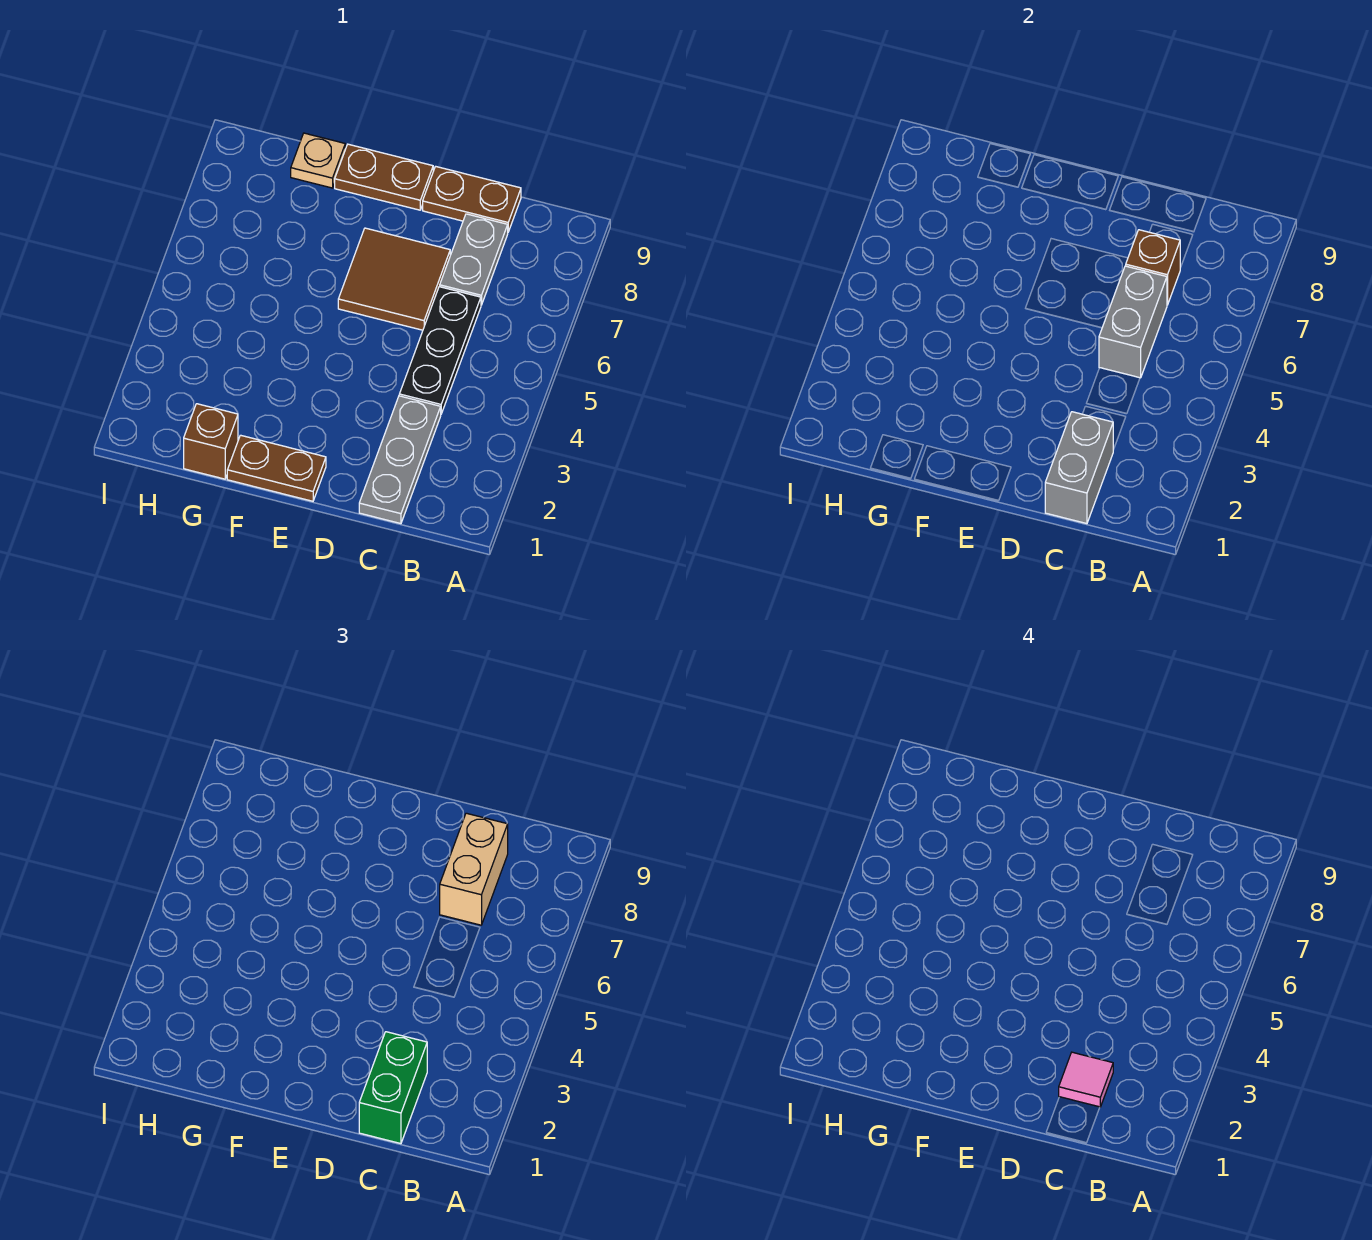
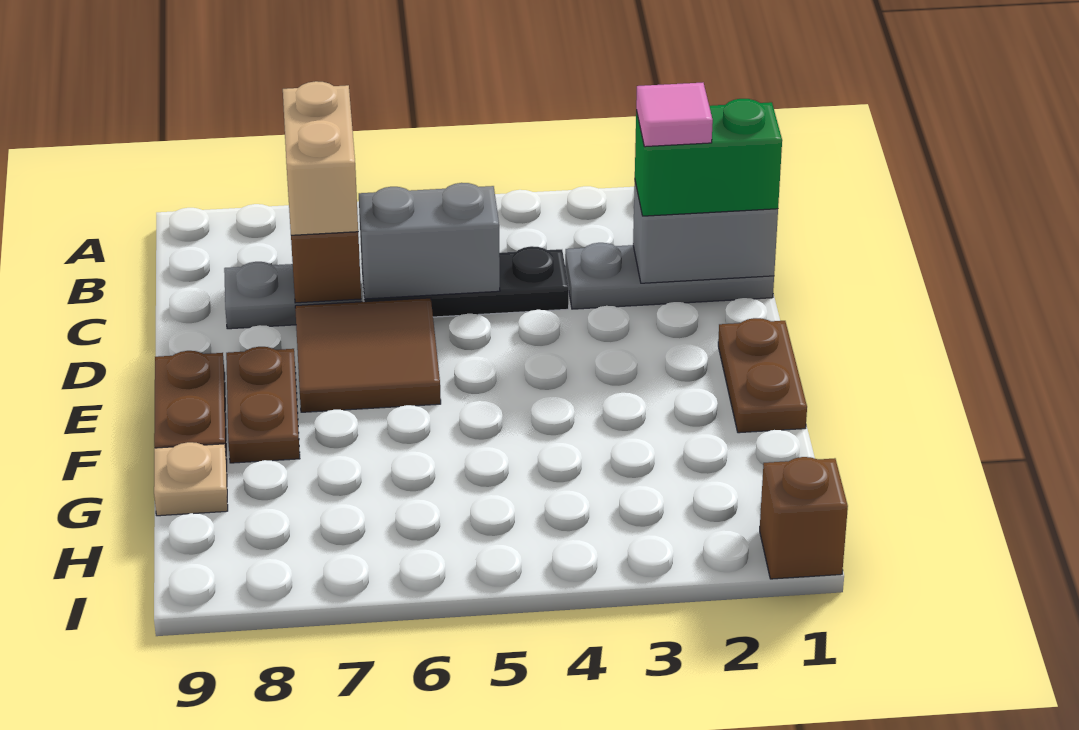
tan brick C7:C8 level 3 -> tan brick B7:C7 level 3
brown plate C9:D9 level 1 -> brown plate E8:F8 level 1
brown brick G1 level 1 -> brown brick I1 level 1

